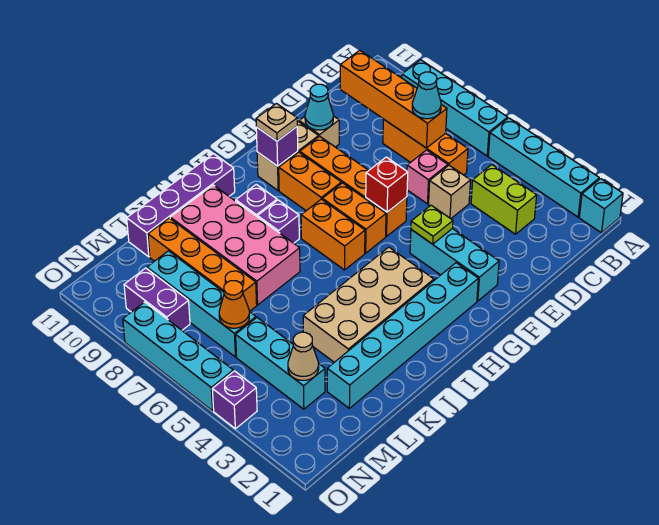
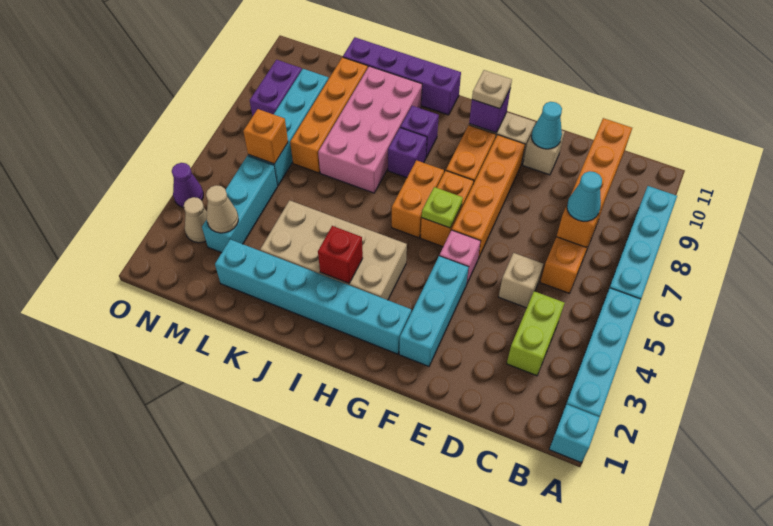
pink brick D6 level 1 -> pink brick F5 level 1
lime plate F4 level 2 -> lime plate G6 level 2
red brick F6 level 2 -> red brick I3 level 2
orange cone M6 level 2 -> orange brick M6 level 2
none -> tan cone N3 level 1
purple brick O4 level 1 -> purple cone O4 level 1
cyan brick O5:O8 level 1 -> none

